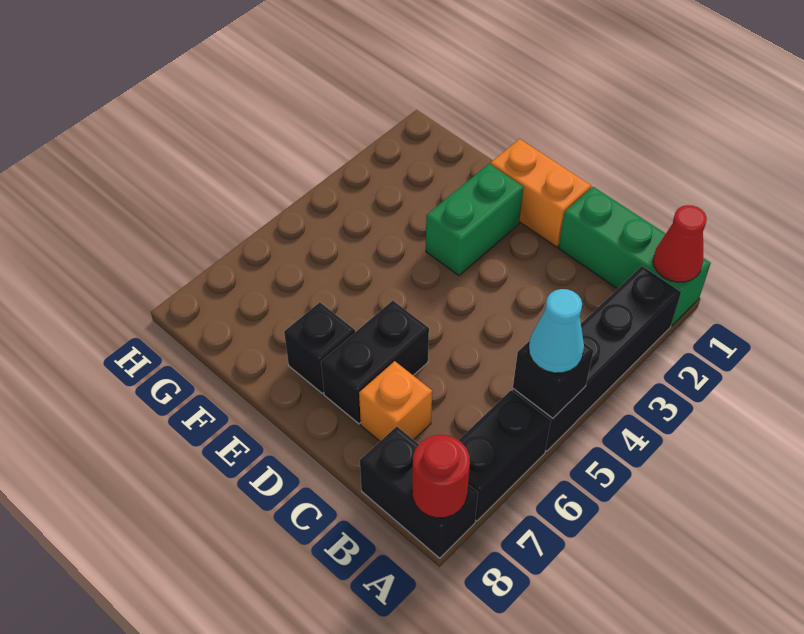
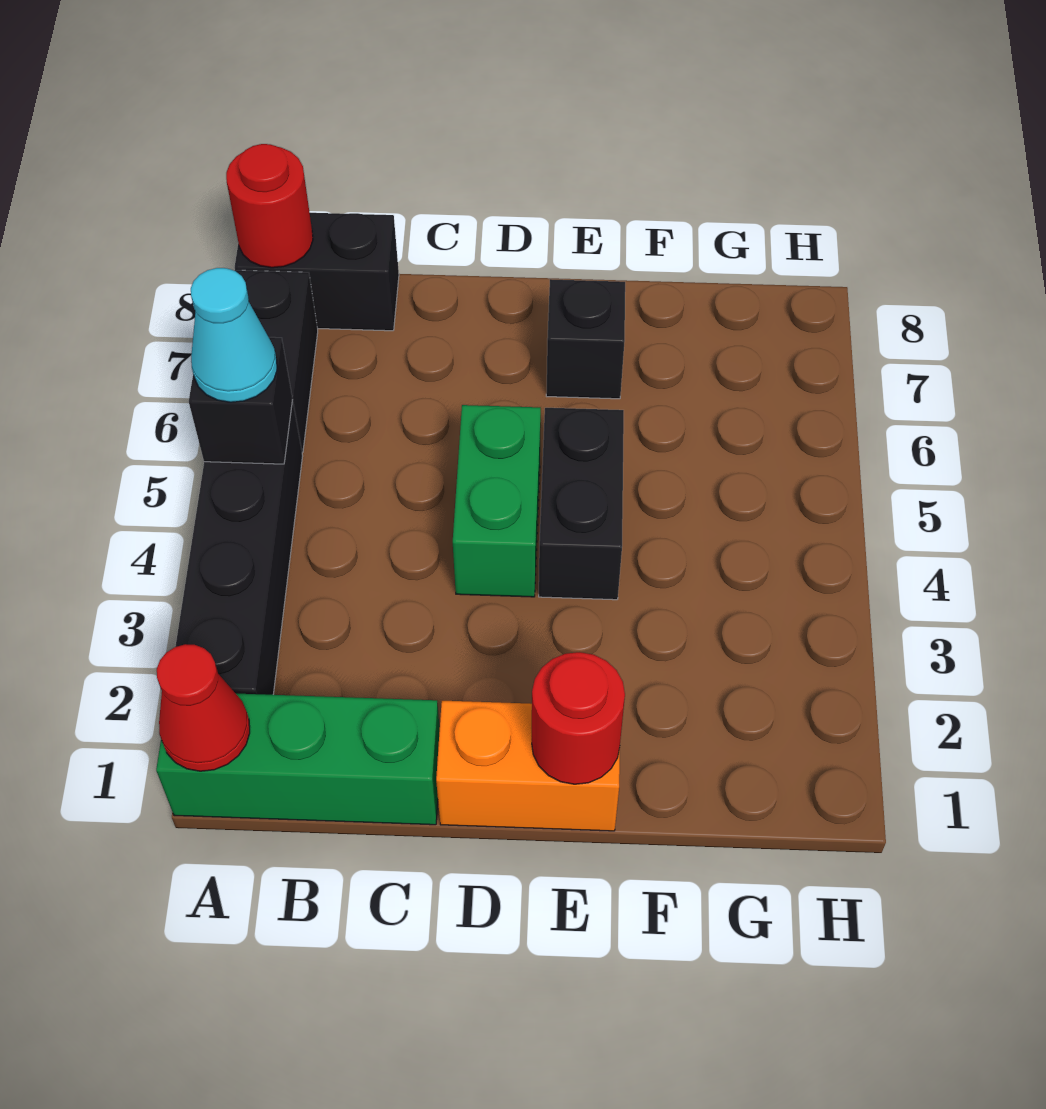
orange brick C7 level 1 -> none
black brick D6:D7 level 1 -> black brick E4:E5 level 1
none -> red round brick E1 level 2
green brick E2:E3 level 1 -> green brick D4:D5 level 1

